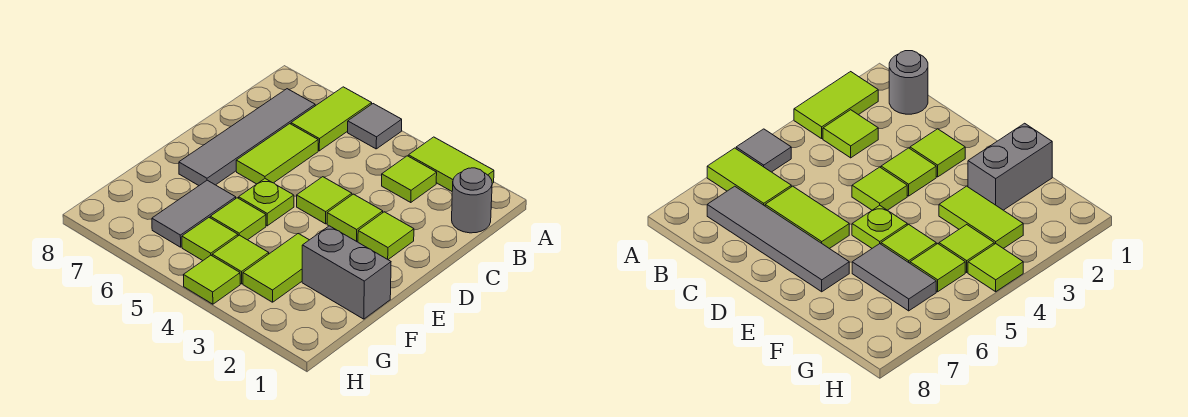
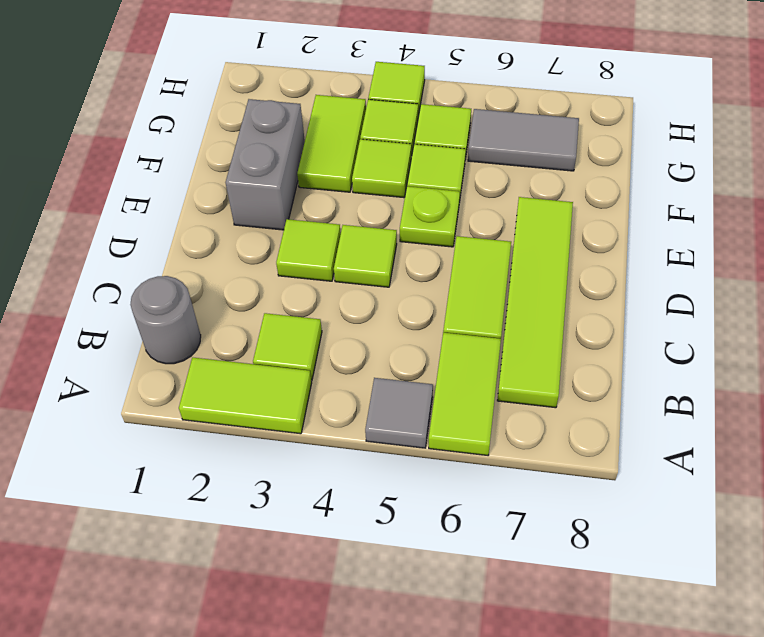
grey tile B7:E7 level 1 -> lime tile B7:E7 level 1
lime tile D2 level 1 -> lime tile F4 level 1
grey brick F1:F2 level 1 -> grey brick E2:F2 level 1
grey tile F6:G6 level 1 -> grey tile G6:G7 level 1

